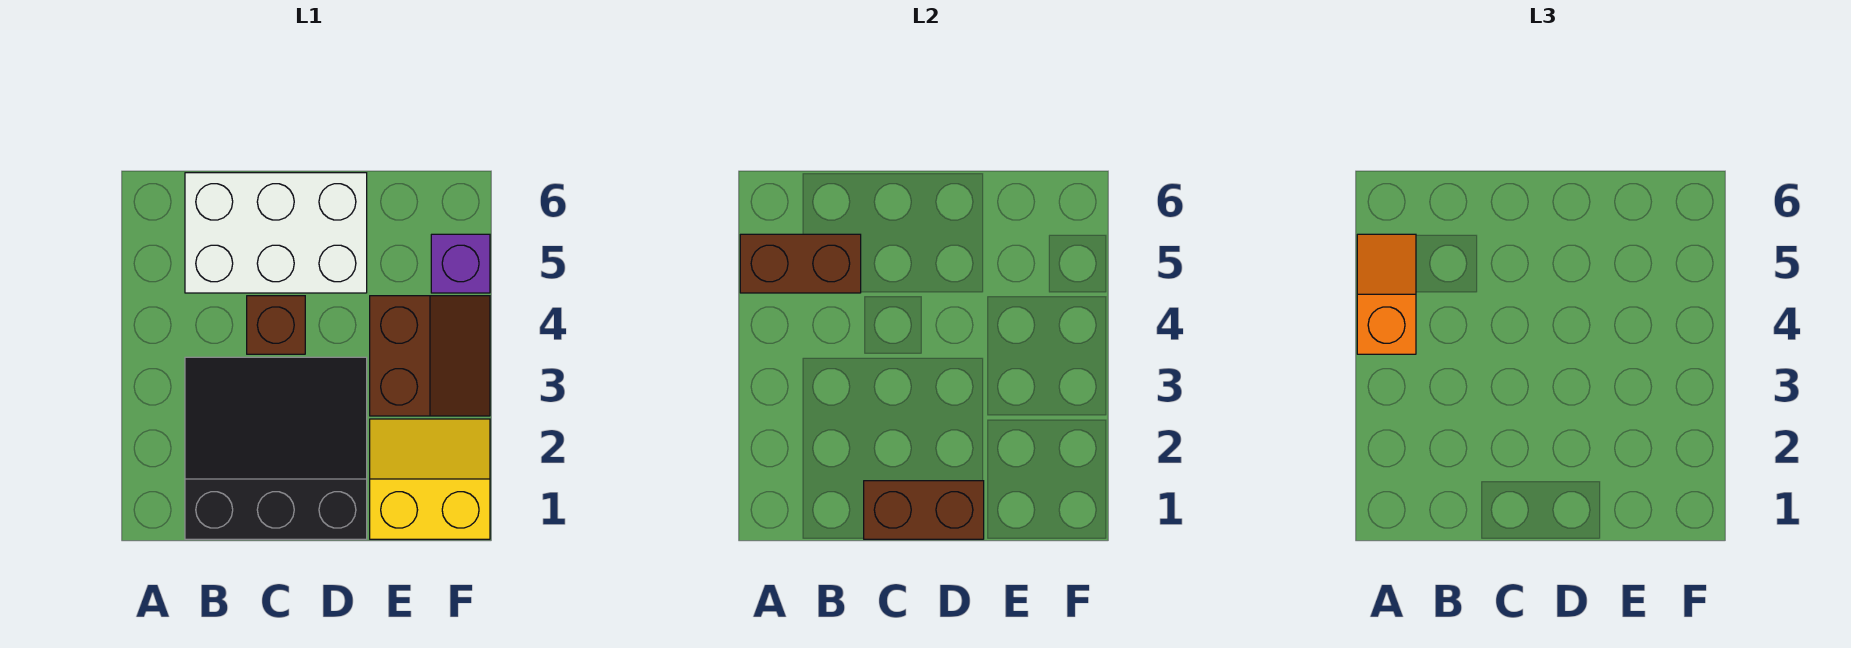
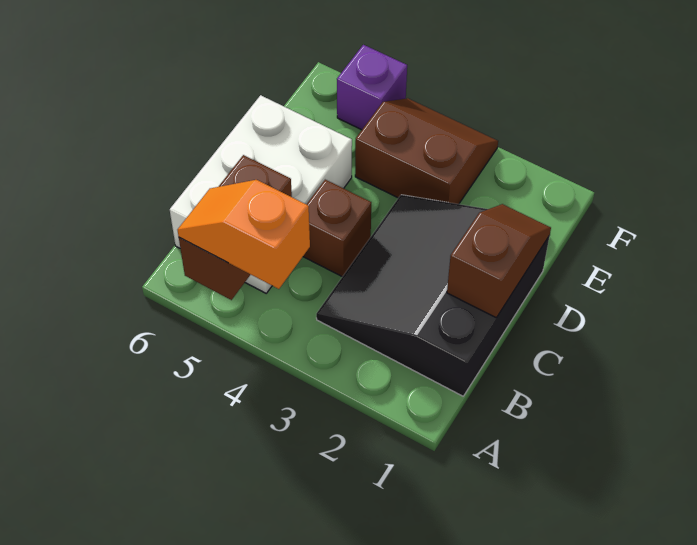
brown brick C1:D1 level 2 -> brown slope C1:D1 level 2 top C
yellow slope E1:F2 level 1 top 1 -> none

